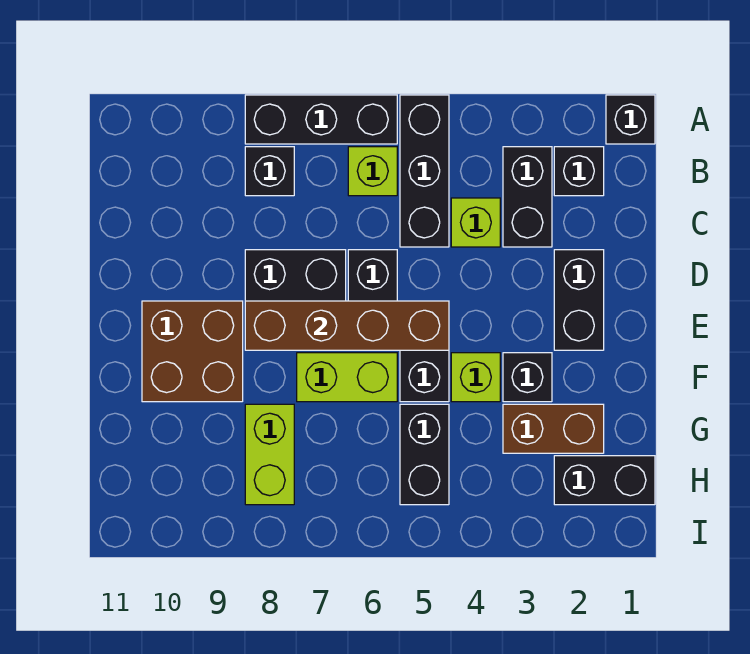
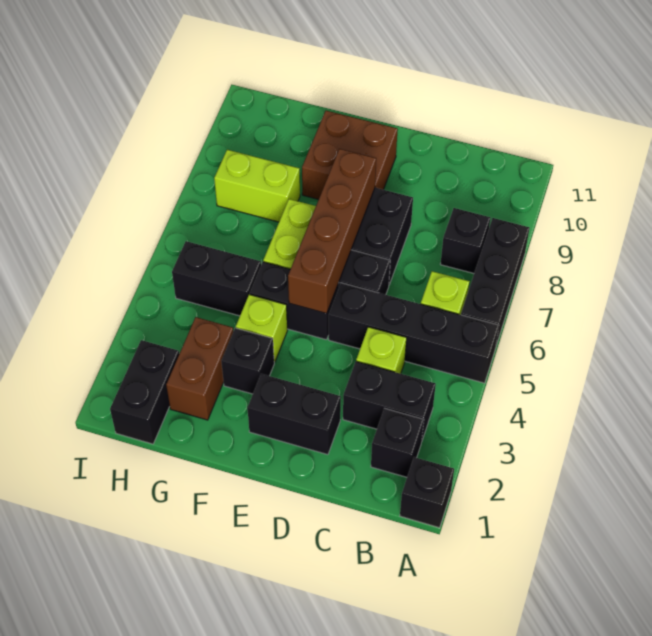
black brick A5:C5 level 1 -> black brick A5:D5 level 1

